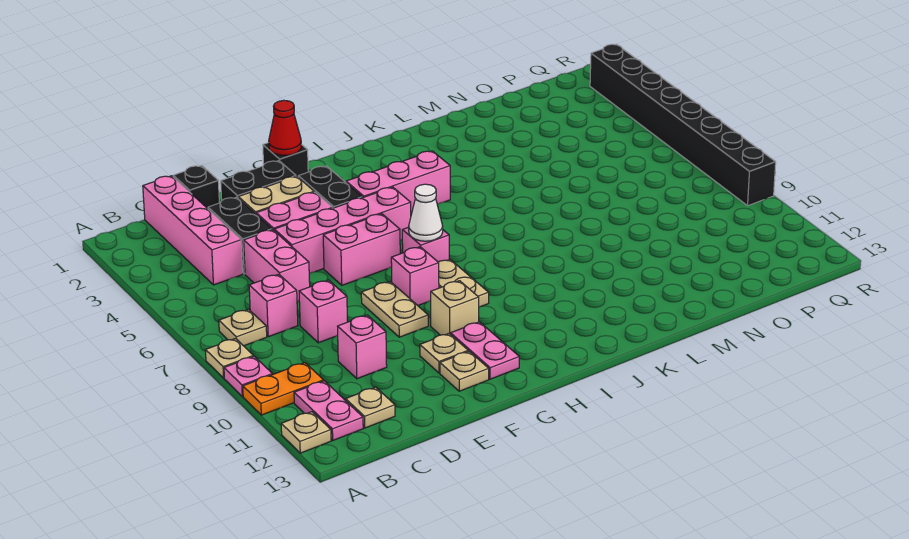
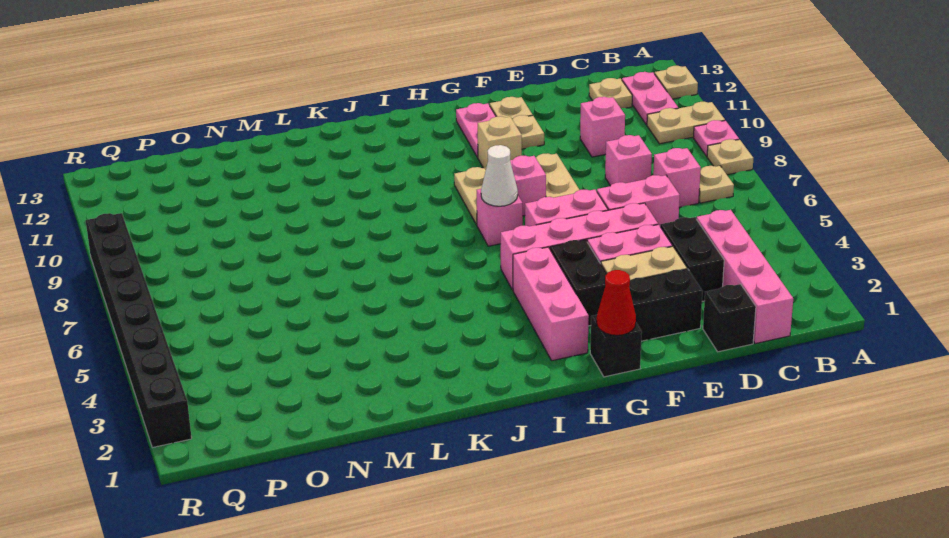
orange plate A10:B10 level 1 -> tan plate A10:B10 level 1
pink brick D5:D6 level 1 -> pink brick D6:E6 level 1
pink brick H4:J4 level 1 -> pink brick H2:H4 level 1

